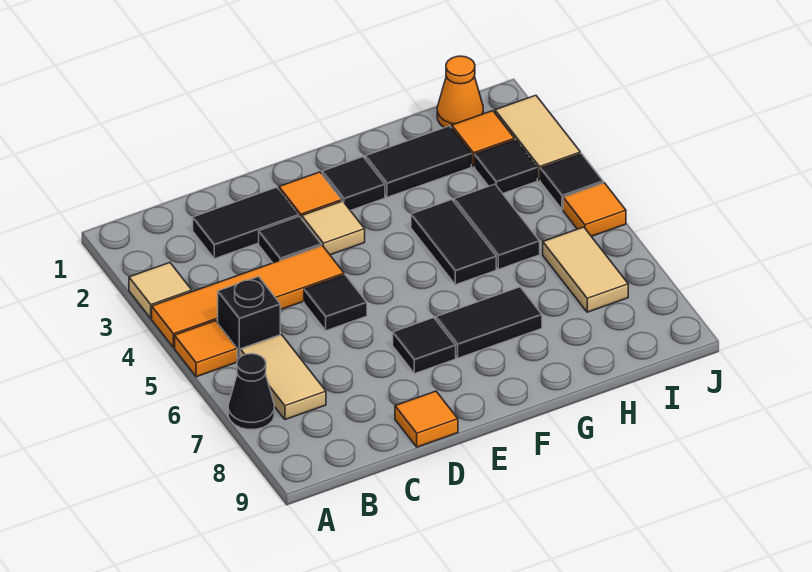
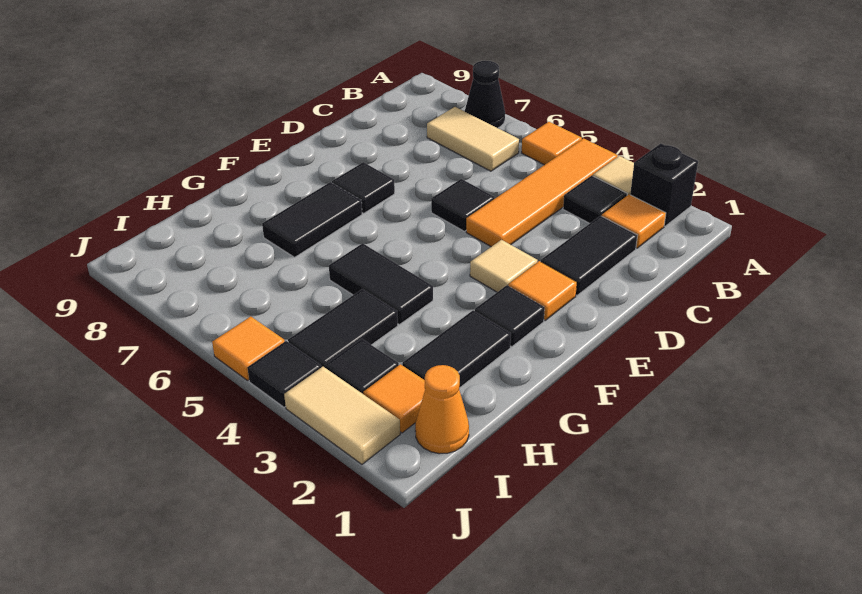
black brick B5 level 1 -> black brick A2 level 1
black tile D3 level 1 -> black tile B3 level 1
orange tile D9 level 1 -> orange tile B2 level 1
black tile H4:H5 level 1 -> black tile H4:I4 level 1
tan tile I6:I7 level 1 -> none

